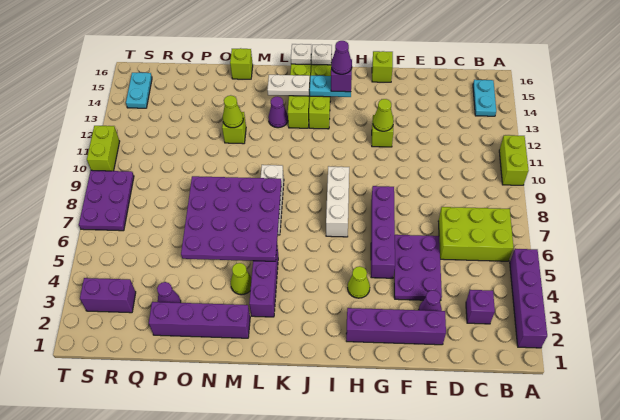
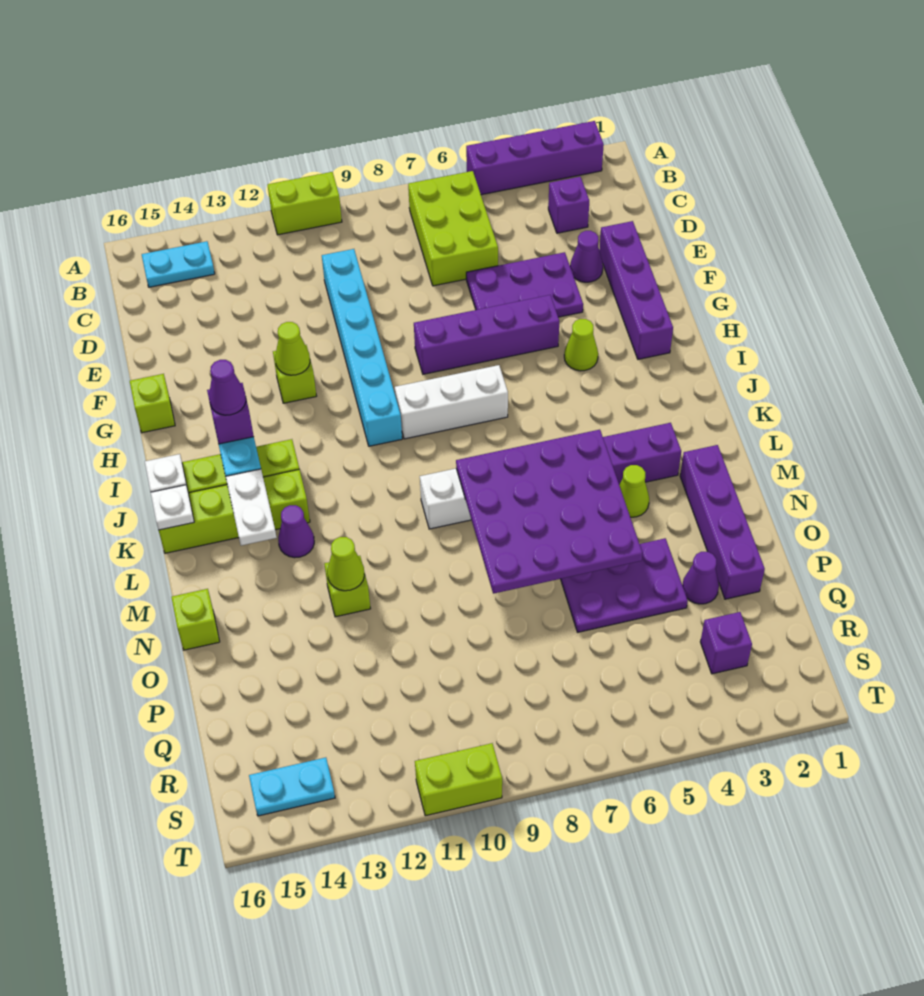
none -> cyan brick D10:I10 level 1
purple brick R3:S3 level 1 -> purple brick R3 level 1
purple plate S7:T9 level 1 -> purple plate O4:P6 level 1

